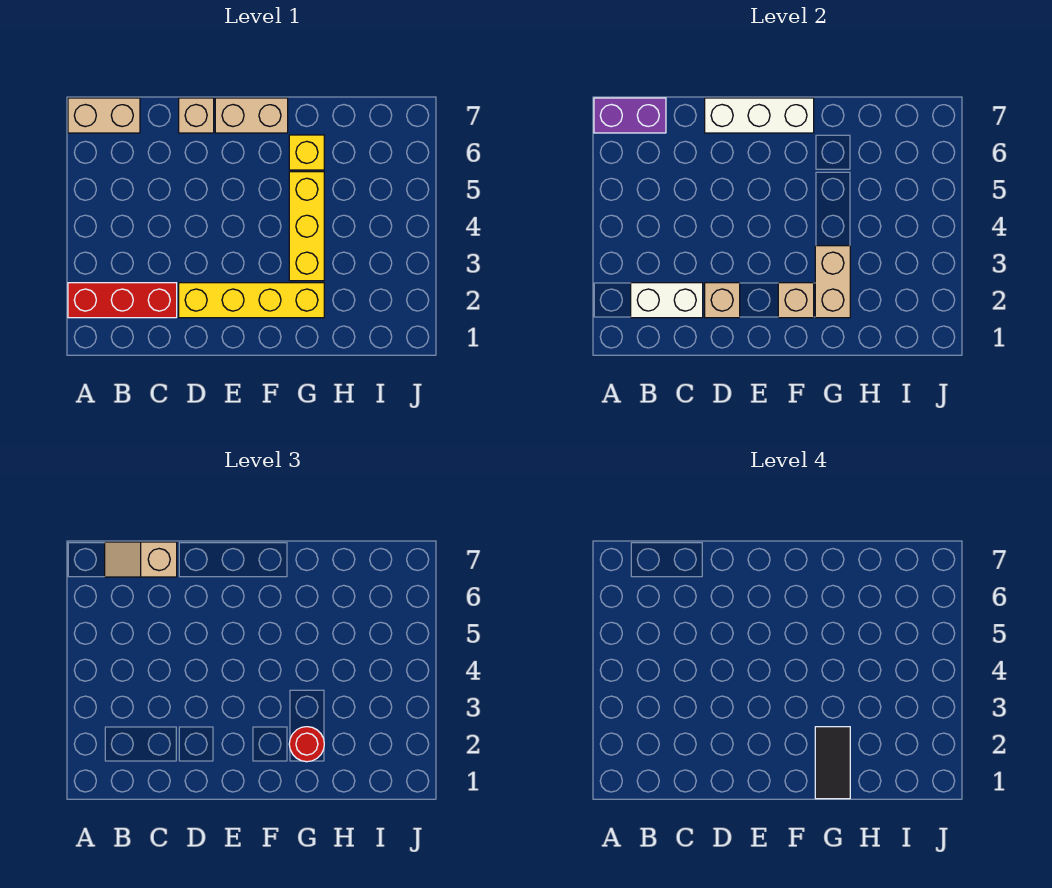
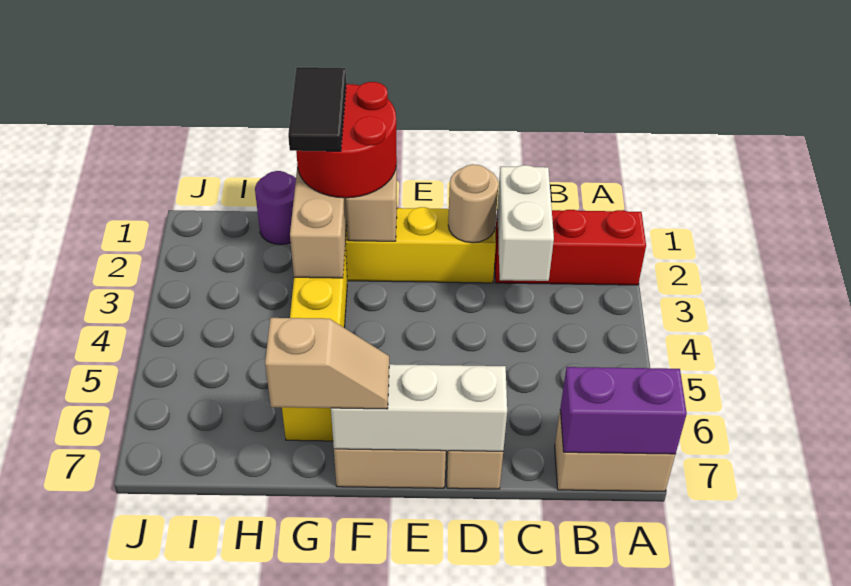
white brick B2:C2 level 2 -> white brick C2:C3 level 2
tan slope B7:C7 level 3 top C -> tan slope F7:G7 level 3 top G
tan brick D2 level 2 -> tan round brick D2 level 2
red round brick G2 level 3 -> red round brick F1:G2 level 3
none -> purple round brick H1 level 1

